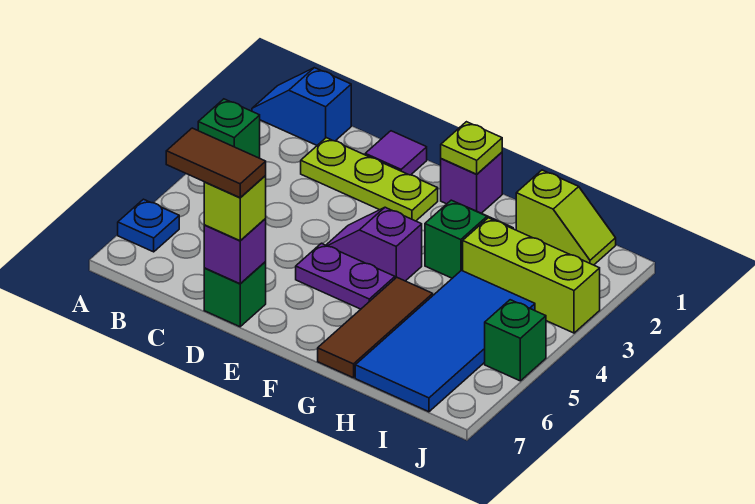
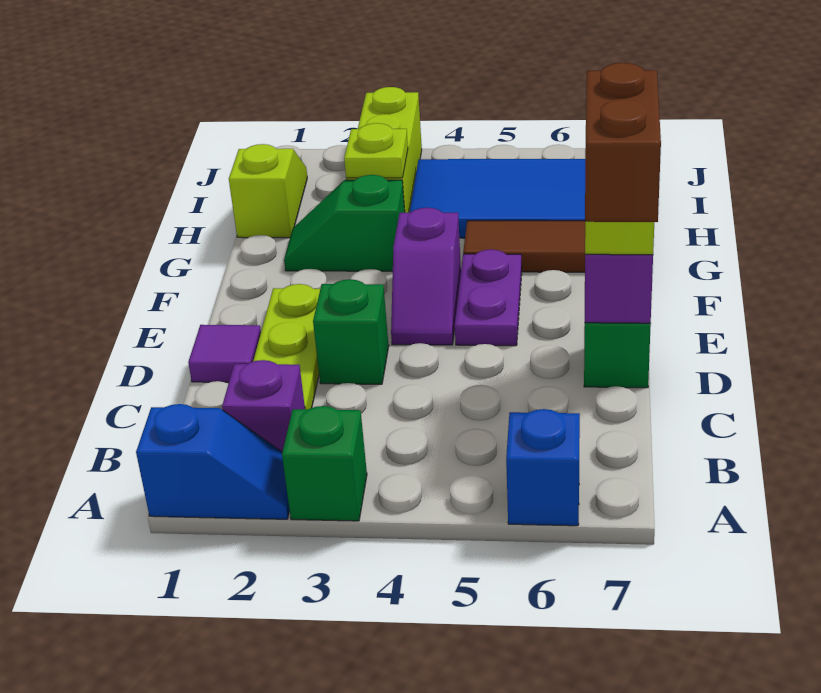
blue slope A1:B1 level 1 top B -> blue slope A1:A2 level 1 top 1
blue plate A6 level 1 -> blue brick A6 level 1
brown tile C7:D7 level 4 -> brown brick C7:D7 level 4
purple brick F1 level 1 -> purple brick B2 level 1
lime plate F1 level 2 -> lime plate H3 level 2
green brick J5 level 1 -> green brick D3 level 1

